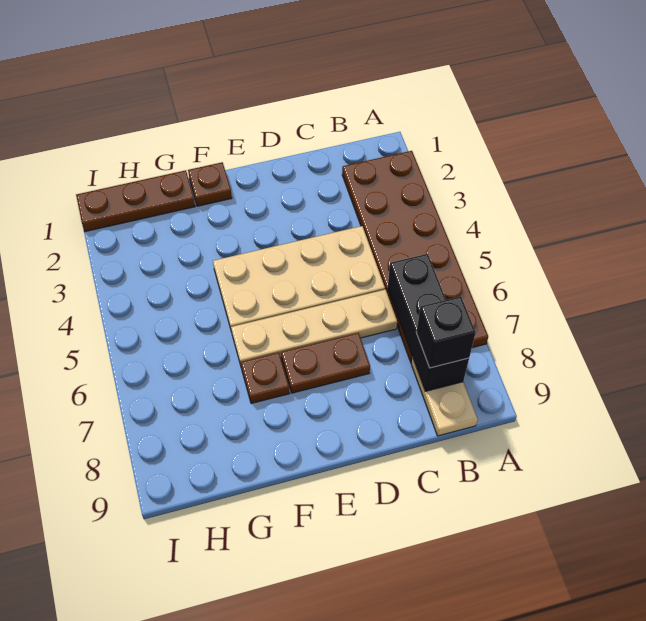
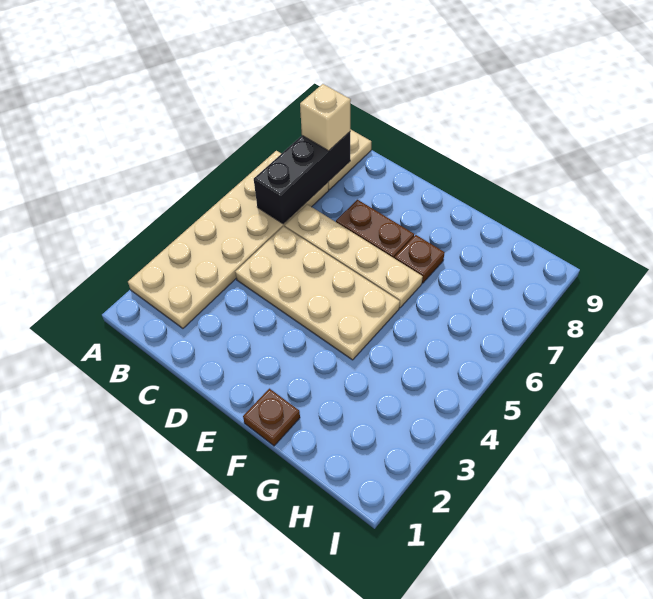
brown plate A2:B7 level 1 -> tan plate A2:B7 level 1
black brick B8 level 3 -> tan brick B8 level 3
brown plate G1:I1 level 1 -> none

